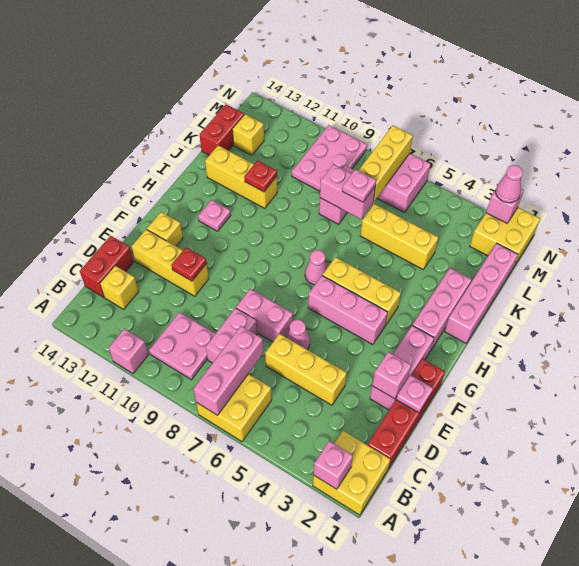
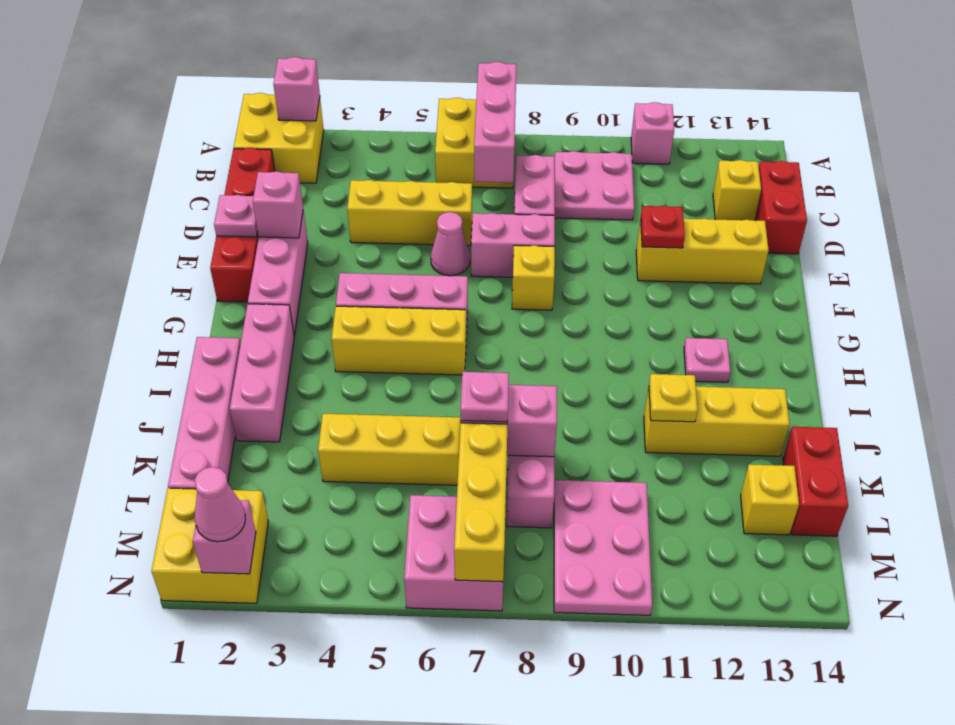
yellow brick F13 level 1 -> yellow brick F8 level 1
pink cone H7 level 1 -> none
red plate J11 level 2 -> yellow plate J11 level 2

